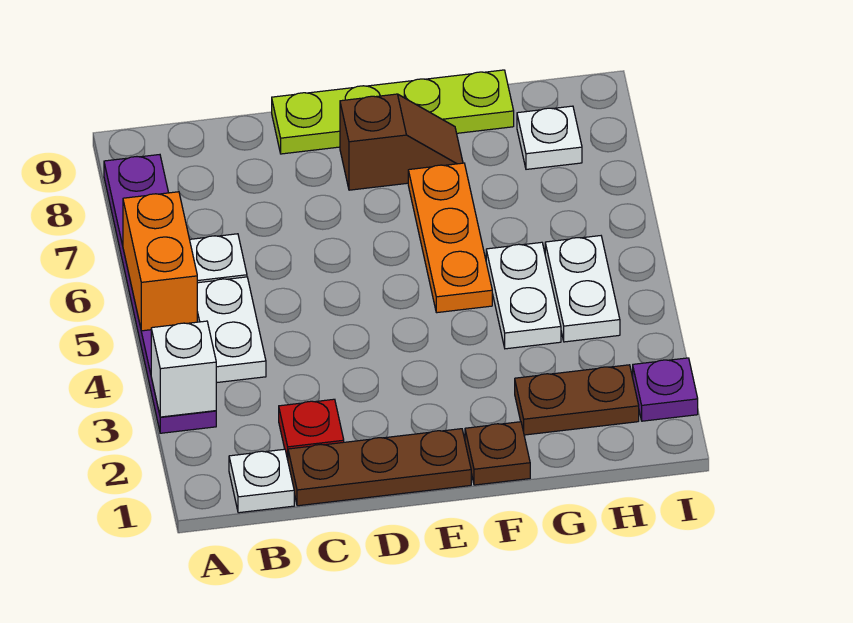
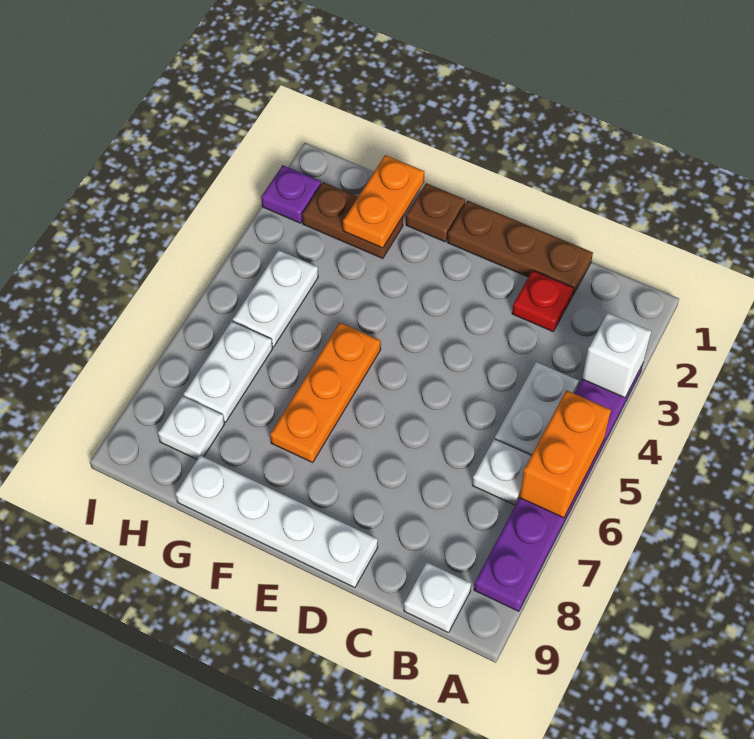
white plate B1 level 1 -> white plate B9 level 1
lime plate D9:G9 level 1 -> white plate D9:G9 level 1
brown slope E8:F8 level 1 top E -> none
none -> orange plate G1:G2 level 2
white plate G4:G5 level 1 -> white plate H6:H7 level 1

